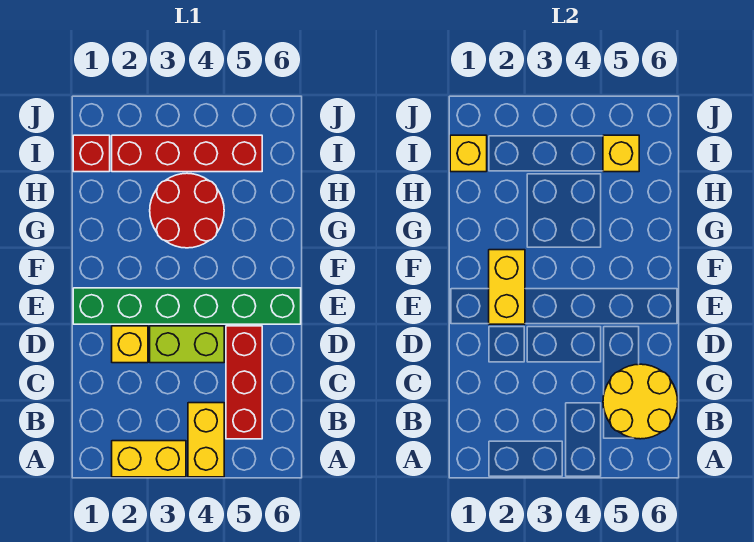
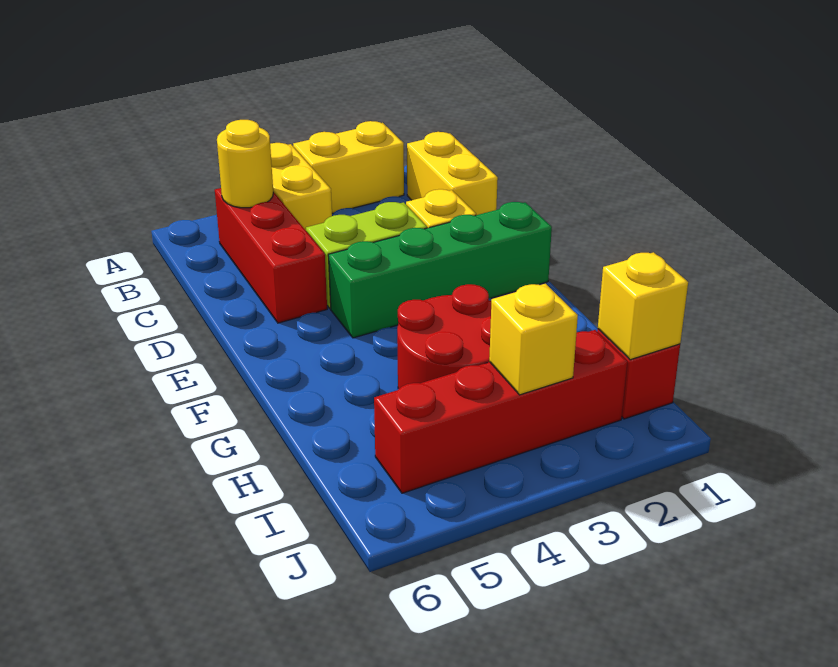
yellow round brick B5:C6 level 2 -> yellow round brick B5 level 2
green brick E1:E6 level 1 -> green brick E1:E4 level 1
yellow brick E2:F2 level 2 -> yellow brick B1:C1 level 1
yellow brick I5 level 2 -> yellow brick I3 level 2

